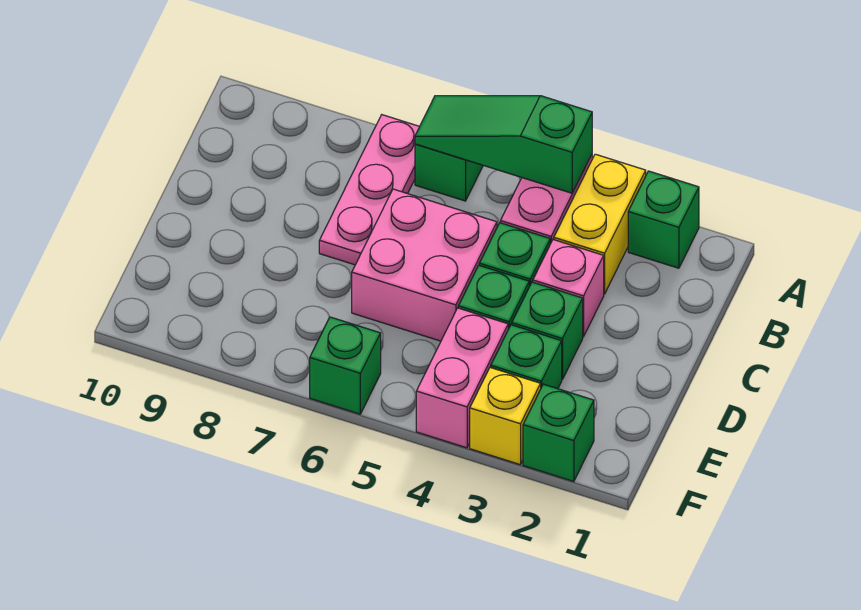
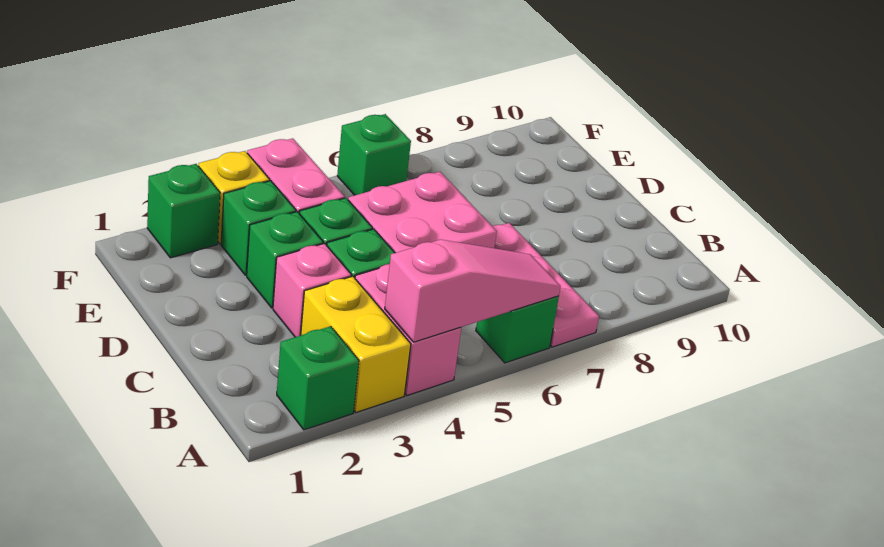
green slope A4:A6 level 2 top 4 -> pink slope A4:A6 level 2 top 4

